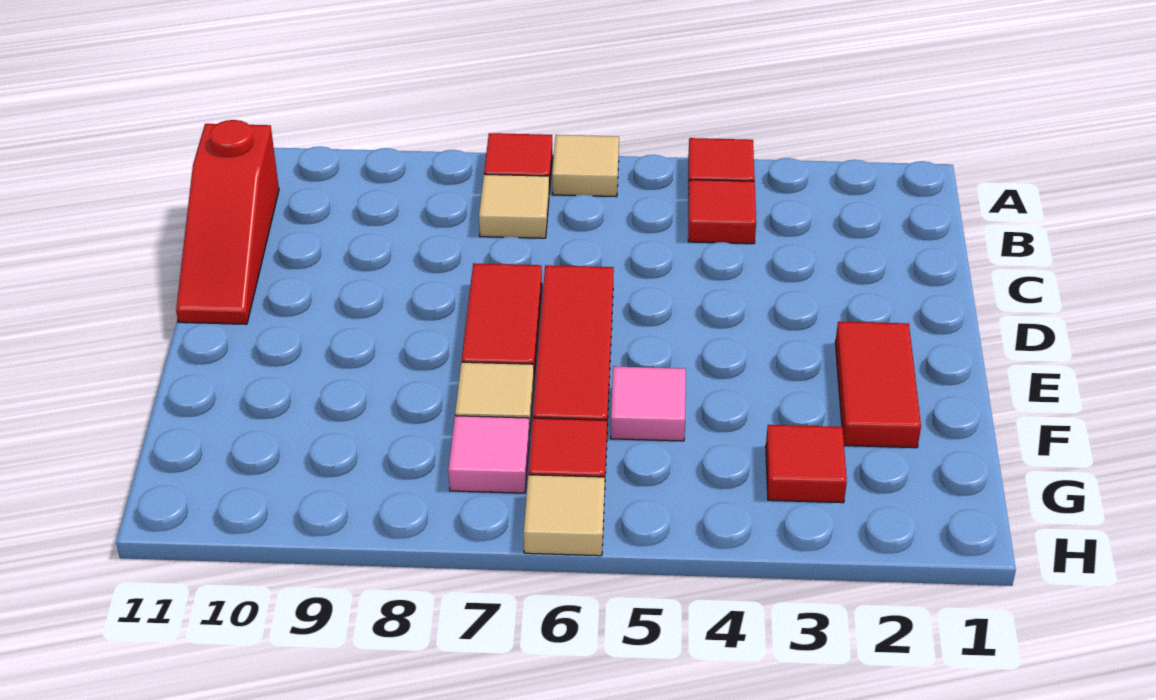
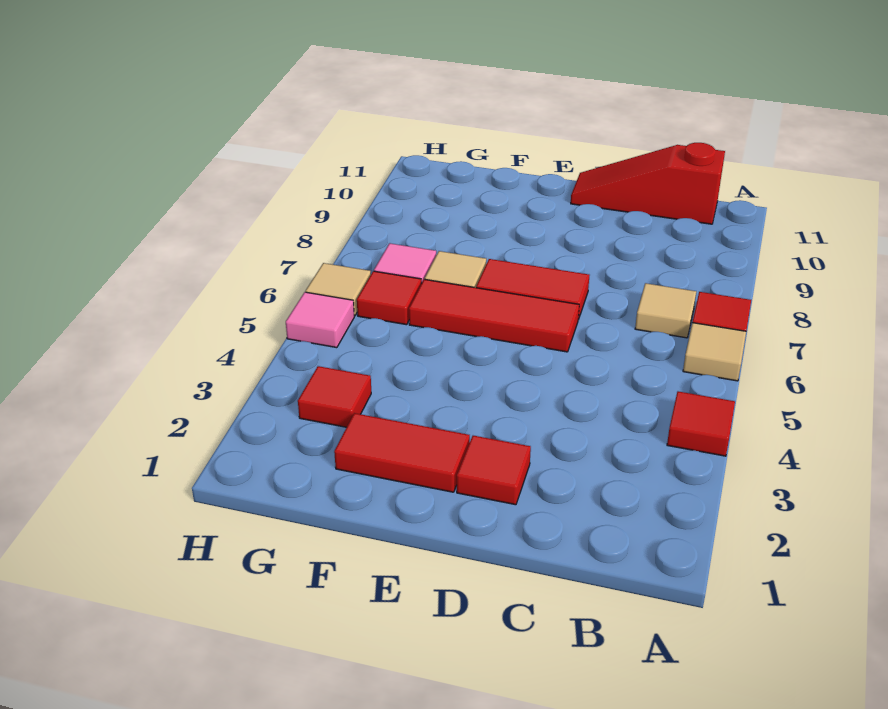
red tile B4 level 1 -> red tile D2 level 1
pink tile F5 level 1 -> pink tile H5 level 1

